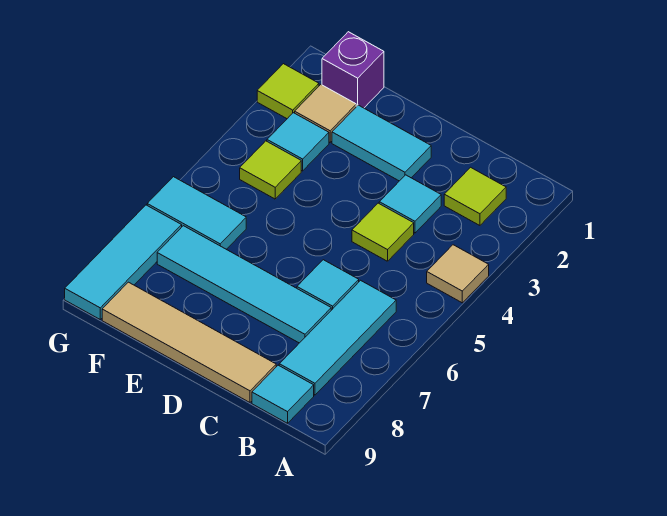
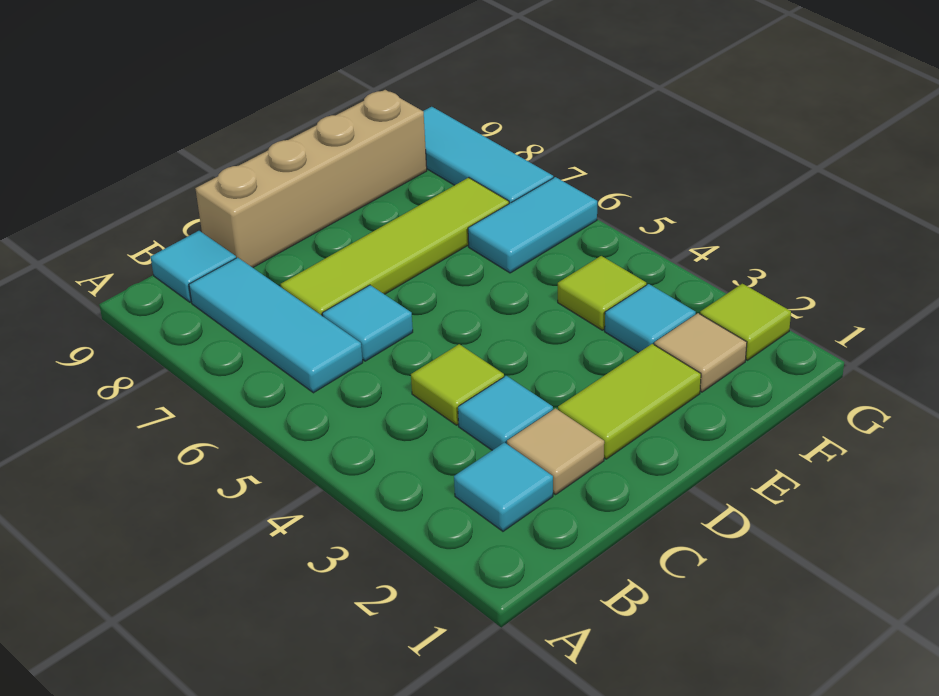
tan tile A4 level 1 -> tan tile C2 level 1
lime tile B2 level 1 -> cyan tile B2 level 1
cyan tile C7:F7 level 1 -> lime tile C7:F7 level 1
tan tile C9:F9 level 1 -> tan brick C9:F9 level 1
cyan tile D2:E2 level 1 -> lime tile D2:E2 level 1
purple brick F1 level 1 -> none

